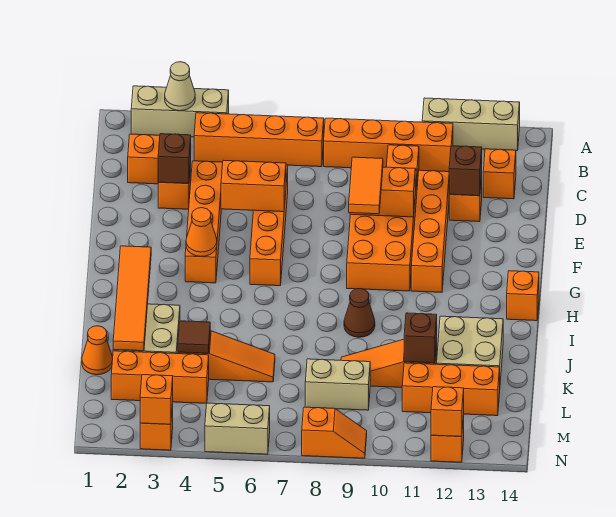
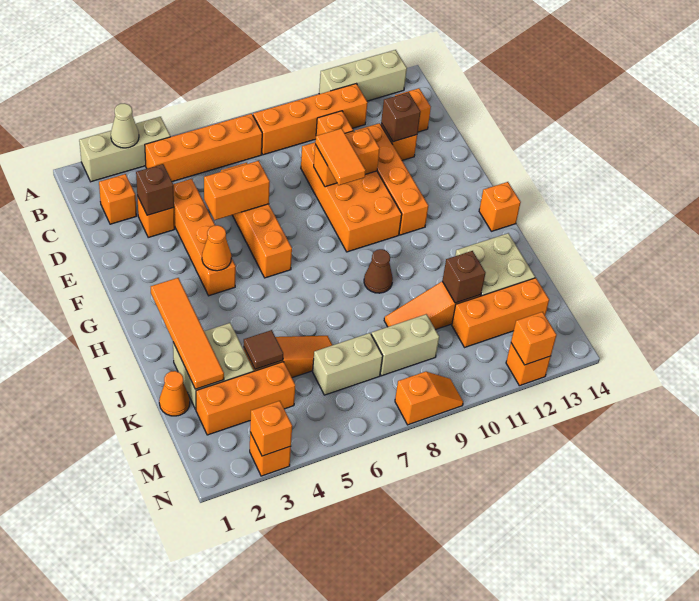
tan brick N5:N6 level 1 -> tan brick L6:L7 level 1

